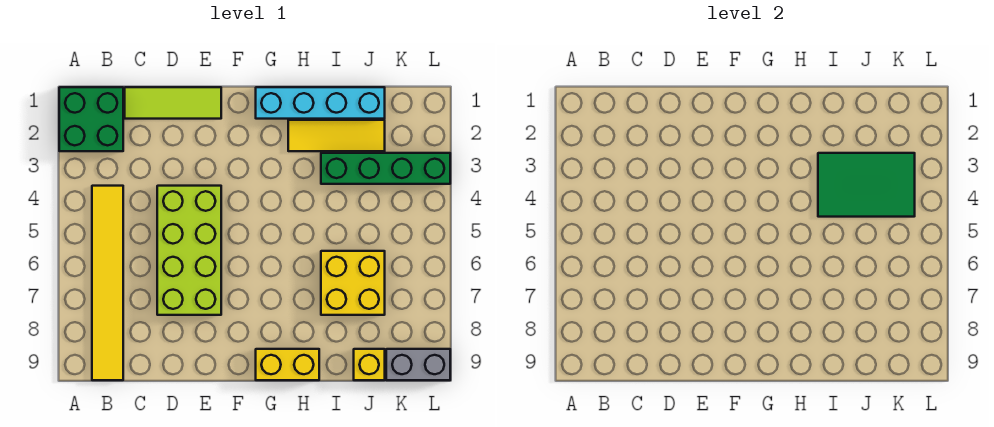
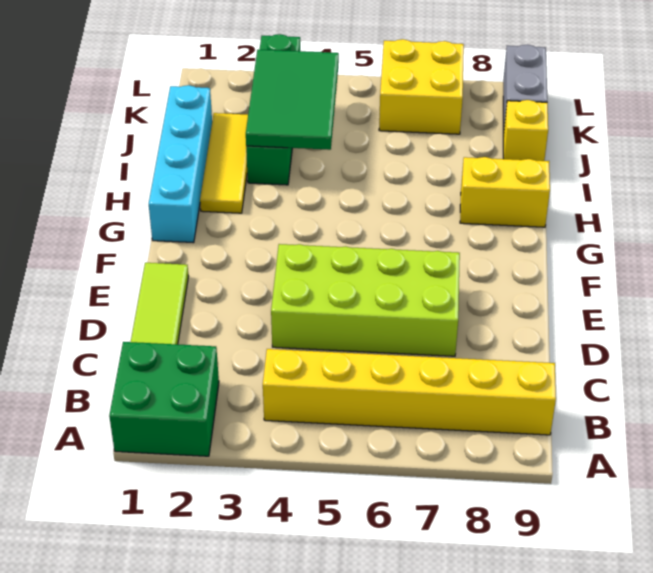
yellow tile B4:B9 level 1 -> yellow brick B4:B9 level 1
yellow brick G9:H9 level 1 -> yellow brick H8:H9 level 1
yellow brick I6:J7 level 1 -> yellow brick K6:L7 level 1

